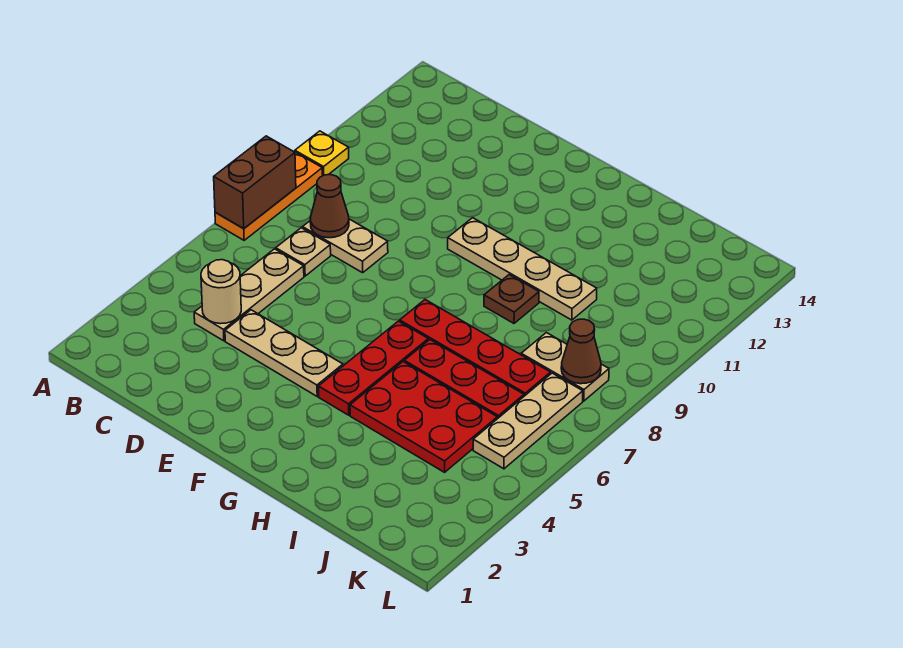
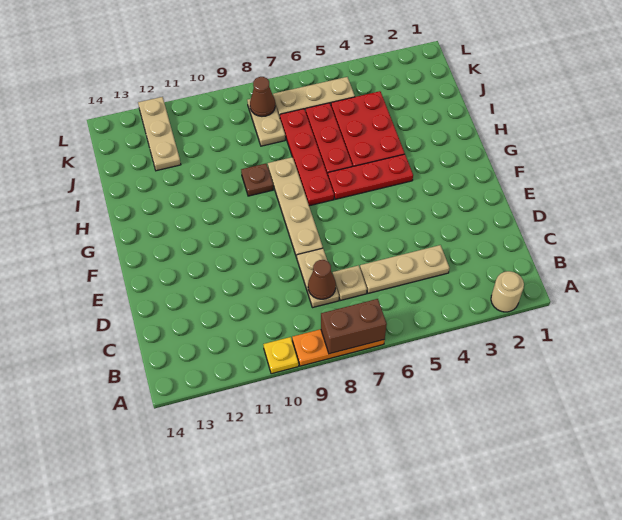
tan round brick C4 level 2 -> tan round brick A2 level 1
tan plate D4:F4 level 1 -> tan plate J12:L12 level 1
tan plate F10:I10 level 1 -> tan plate E8:H8 level 1

